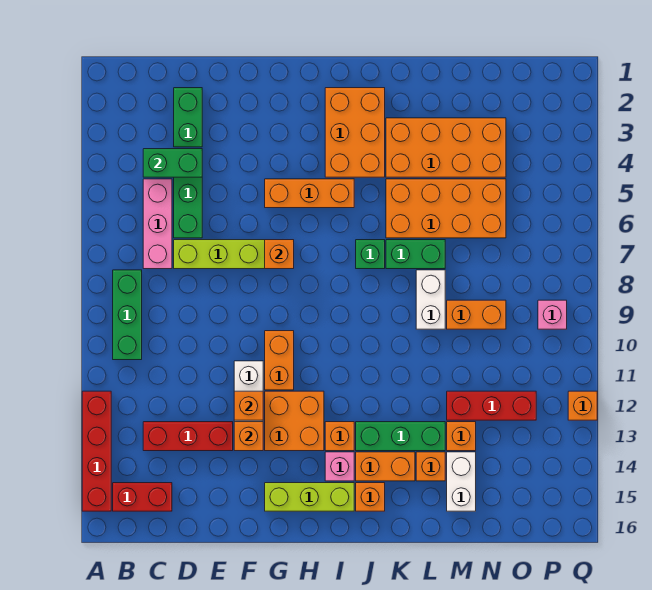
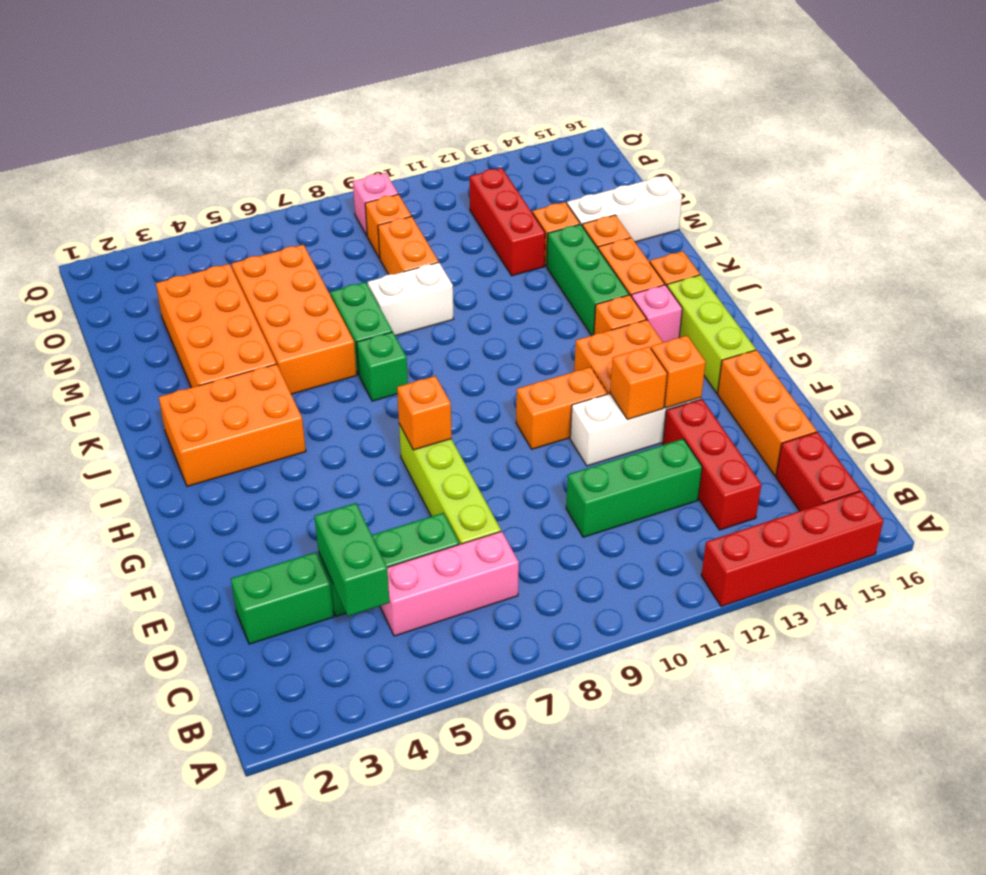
green brick B8:B10 level 1 -> green brick D10:D12 level 1
orange brick G5:I5 level 1 -> orange brick D15:F15 level 1
white brick M14:M15 level 1 -> white brick M14:M16 level 1
orange brick Q12 level 1 -> orange brick O9 level 1

